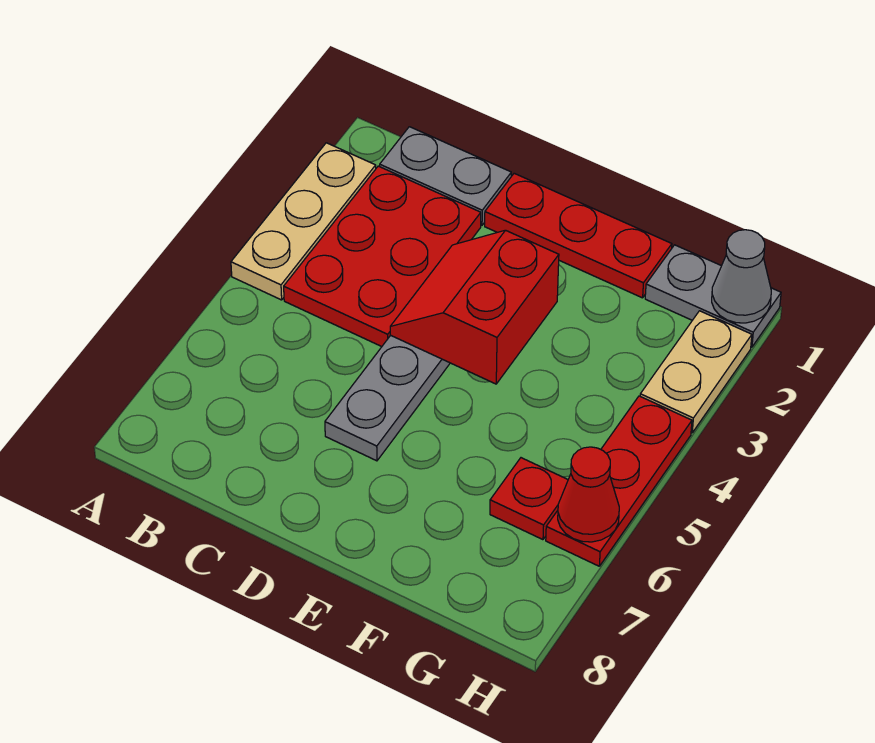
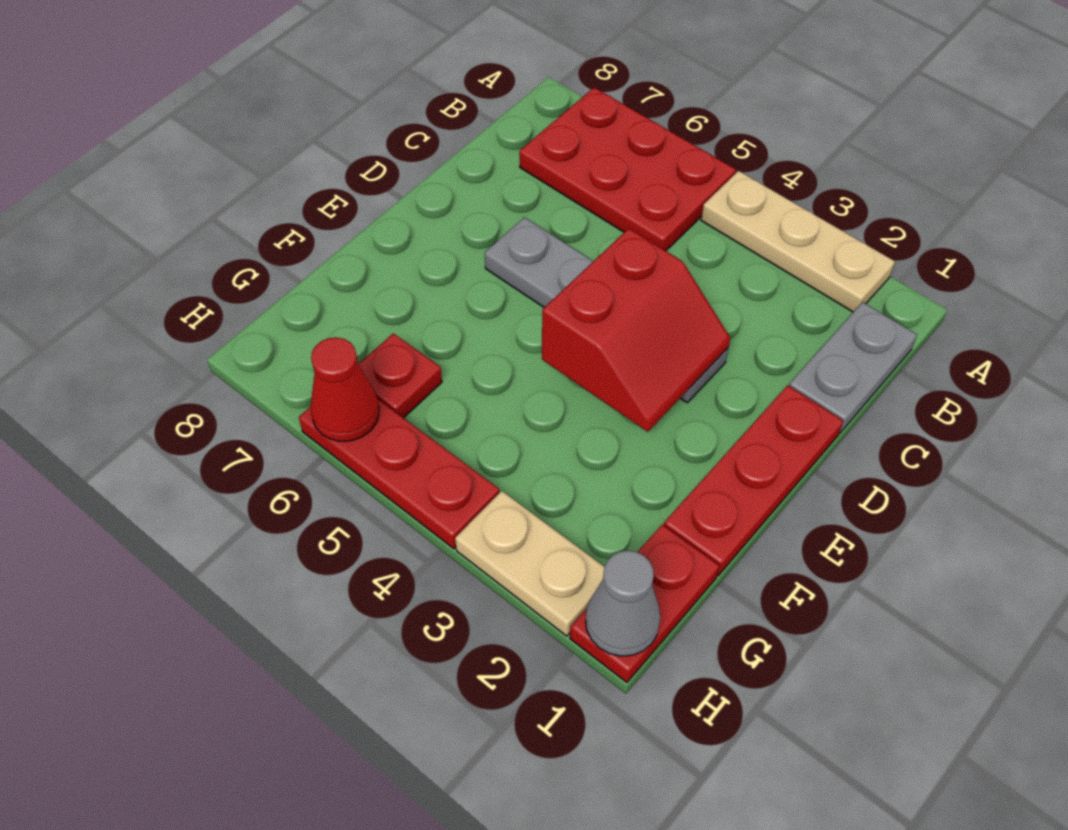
red plate B2:C4 level 1 -> red plate A5:B7 level 1
red slope D3:E4 level 2 top E -> red slope D3:E4 level 2 top 4
grey plate G1:H1 level 1 -> red plate G1:H1 level 1

